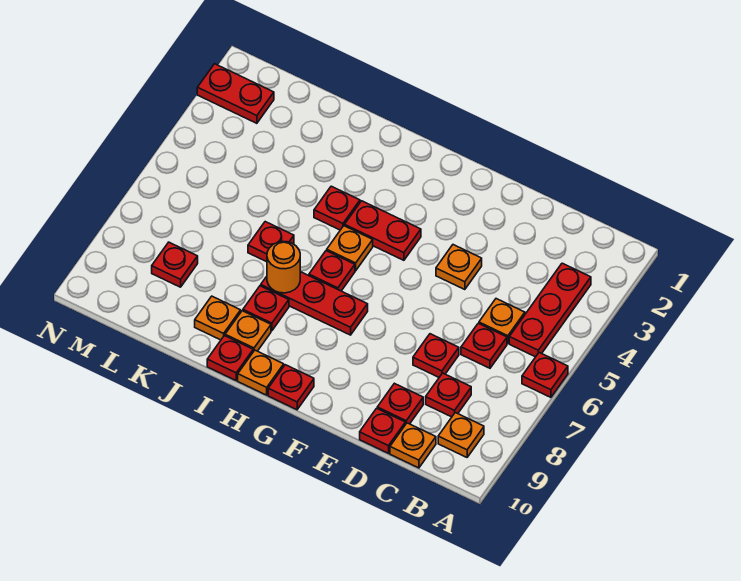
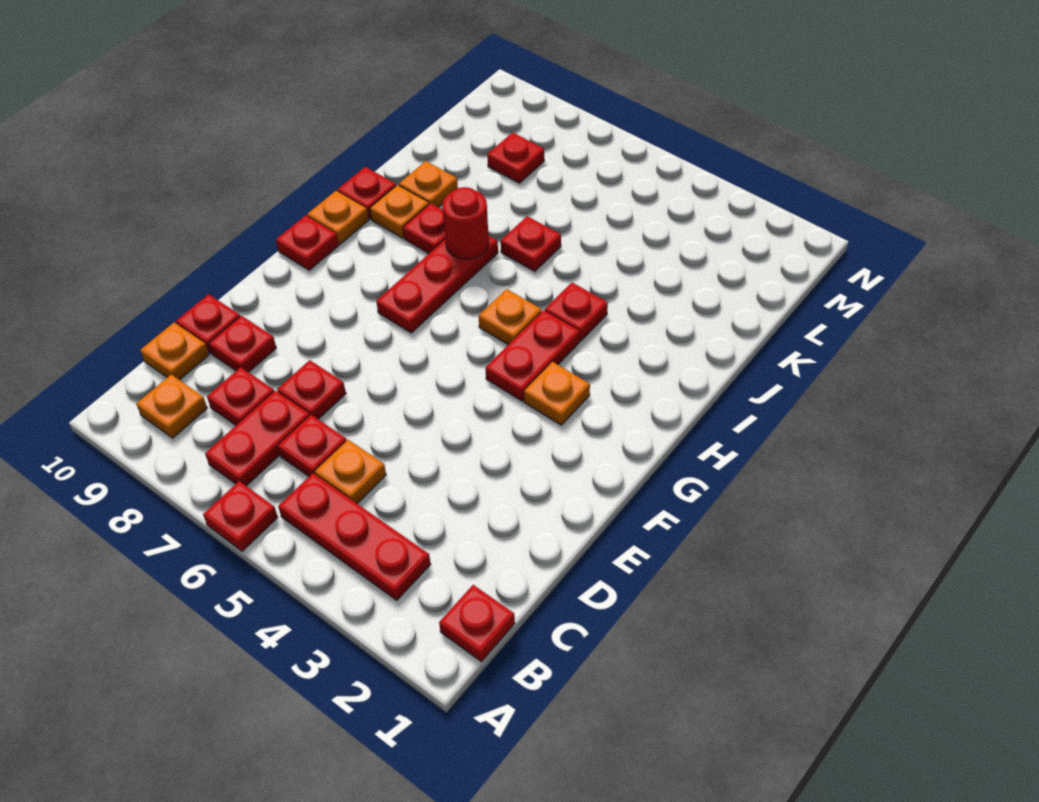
orange plate E4 level 1 -> orange plate G3 level 1
red plate H6 level 1 -> red plate B1 level 1
orange round brick I7 level 2 -> red round brick I7 level 2
red plate M2:N2 level 1 -> red plate B7:C7 level 1

